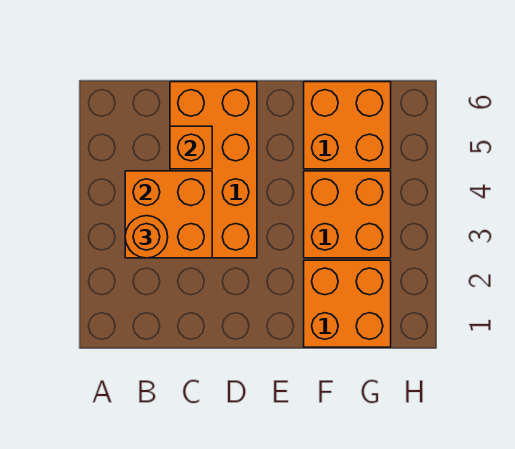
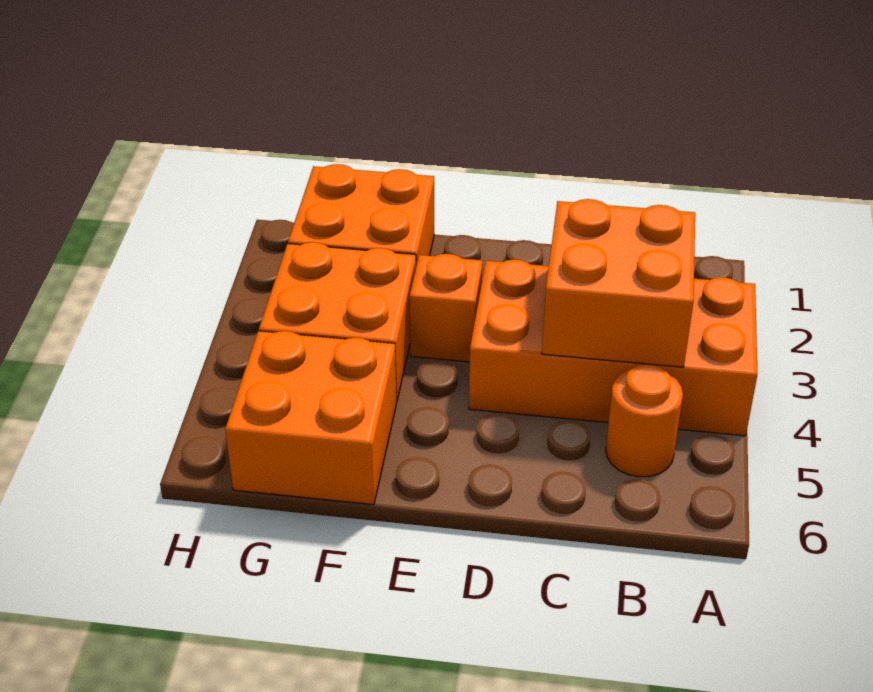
orange round brick B3 level 3 -> orange round brick B5 level 1
orange brick C3:D6 level 1 -> orange brick A3:D4 level 1
orange brick C5 level 2 -> orange brick E3 level 1

